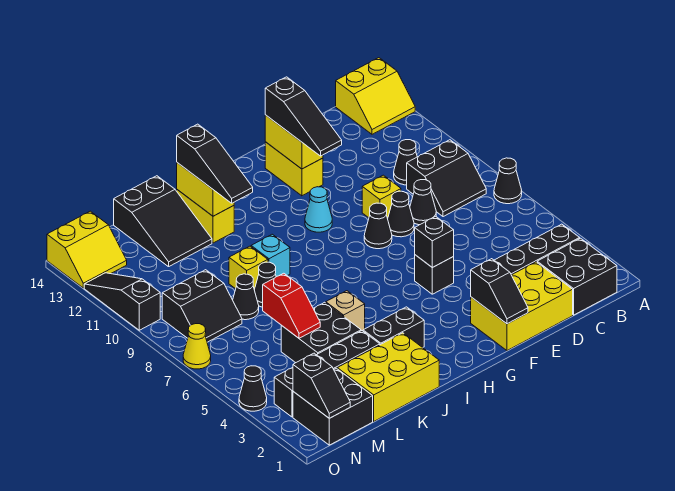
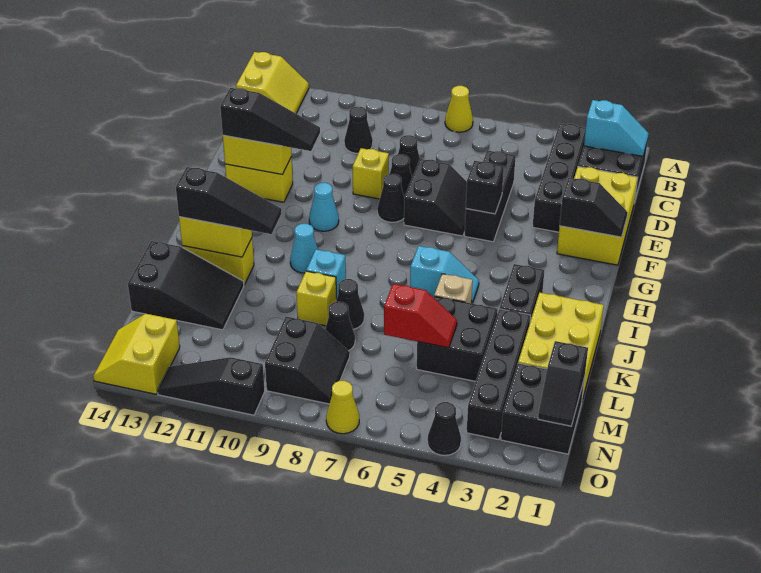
black cone A7 level 1 -> yellow cone A7 level 1
none -> cyan slope B1:B2 level 2 top 2
black slope B8:C9 level 1 top 9 -> black slope E6:F7 level 1 top 7
black brick F5 level 1 -> black brick D5:F5 level 1
none -> cyan slope I5:I6 level 1 top 6
none -> cyan cone I10 level 1
black slope N1:N2 level 2 top 2 -> black slope M1:N1 level 2 top M
yellow slope N13:O14 level 1 top 14 -> yellow slope N13:O14 level 1 top 13

